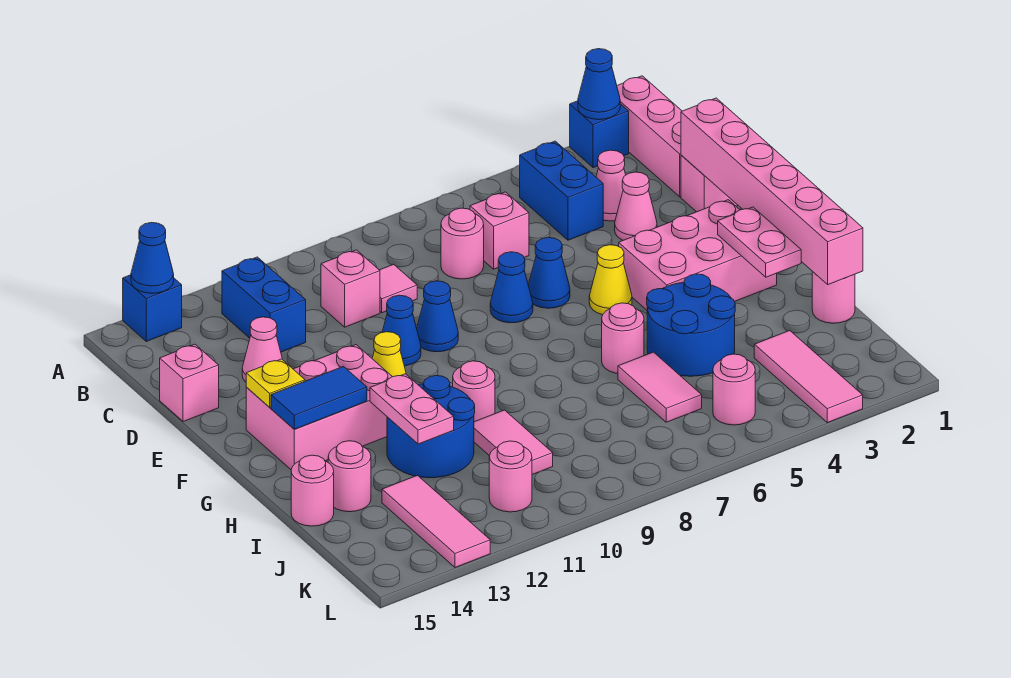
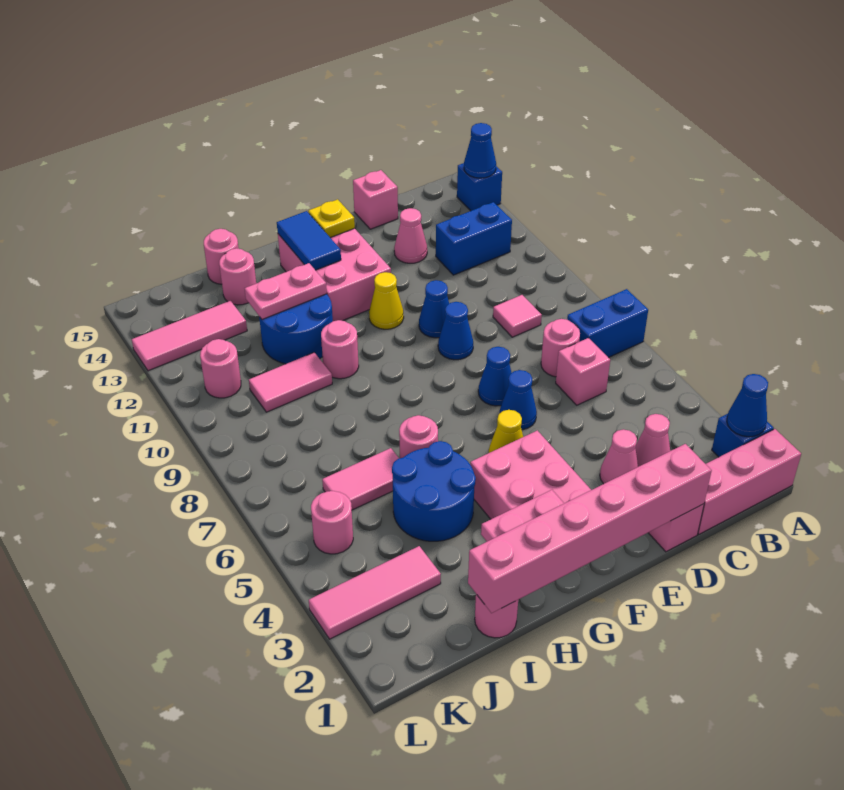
blue brick B4:C4 level 1 -> blue brick A7:B7 level 1
pink brick C10 level 1 -> none

